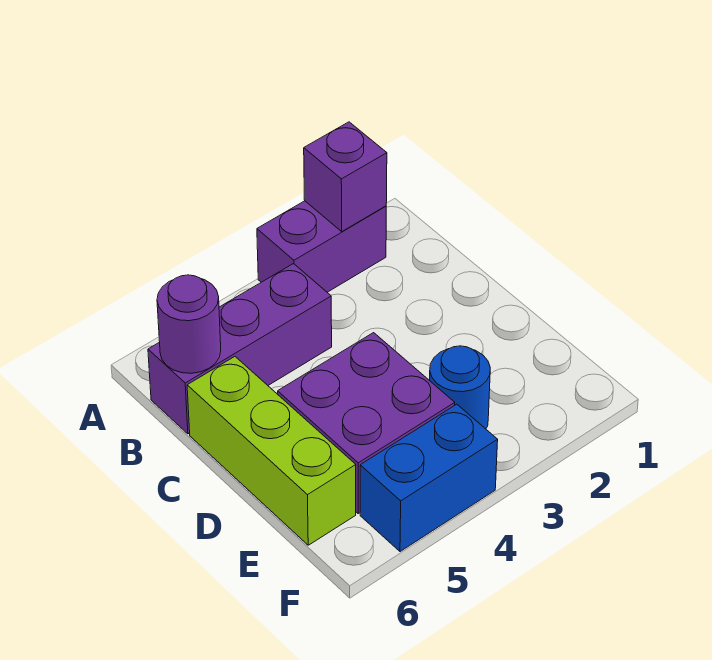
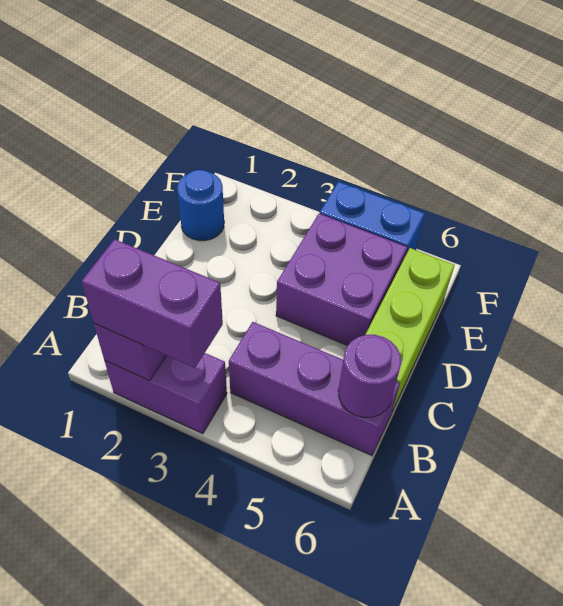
none -> purple brick A2:A3 level 3
blue round brick E3 level 1 -> blue round brick E1 level 1

